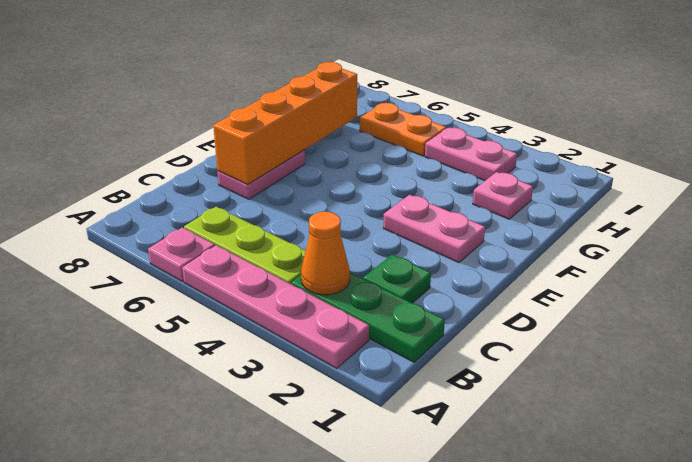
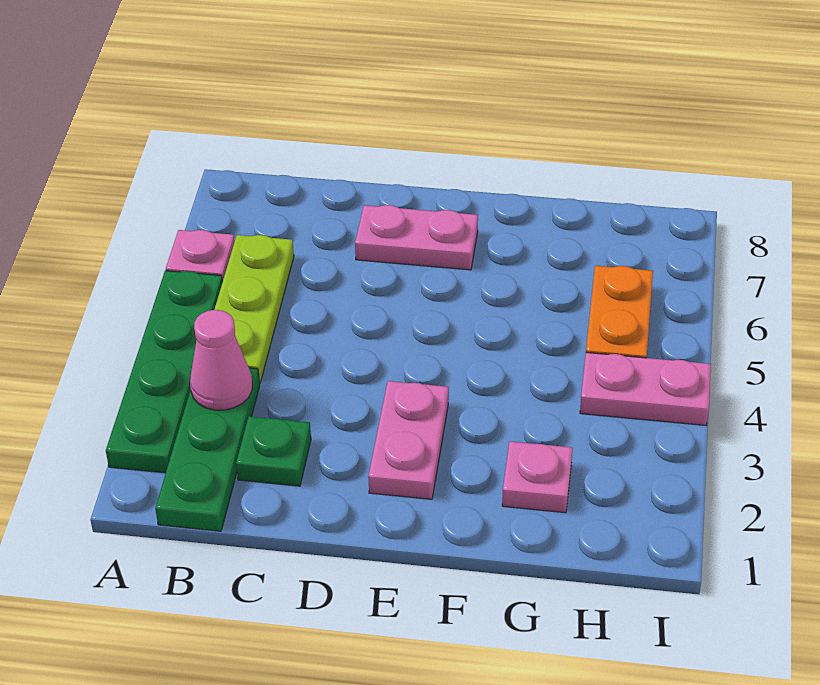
pink plate A2:A5 level 1 -> green plate A2:A5 level 1
orange cone B3 level 2 -> pink cone B3 level 2
orange brick D7:G7 level 2 -> none
pink plate H3:H4 level 1 -> pink plate H4:I4 level 1

